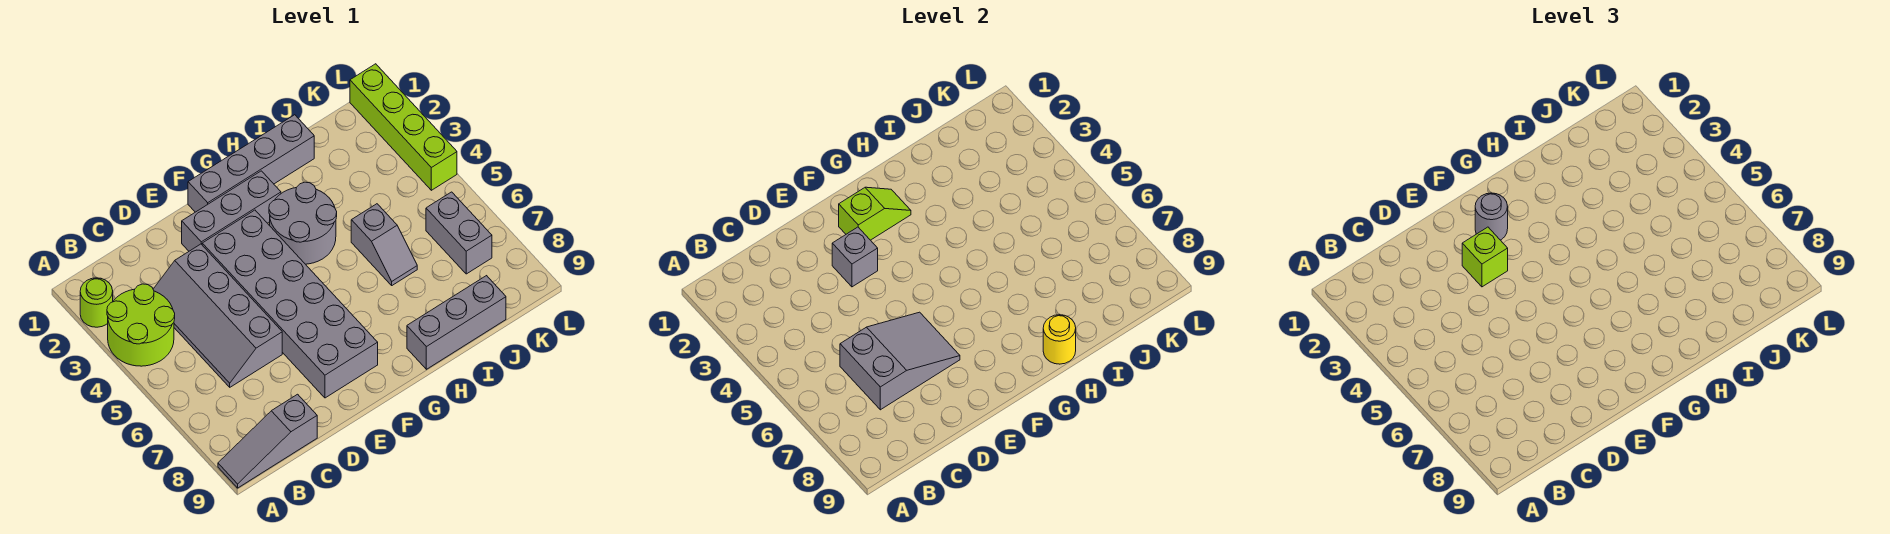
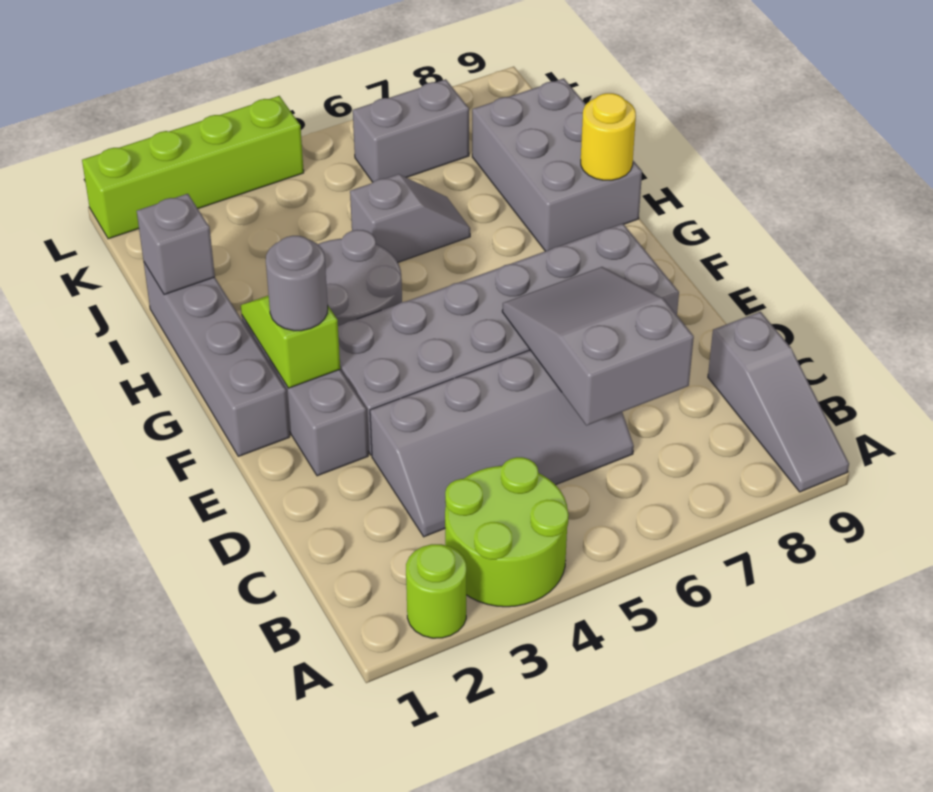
grey brick E3 level 2 -> grey brick I1 level 2
lime brick E3 level 3 -> none
grey brick H9:J9 level 1 -> grey brick H8:J9 level 1

